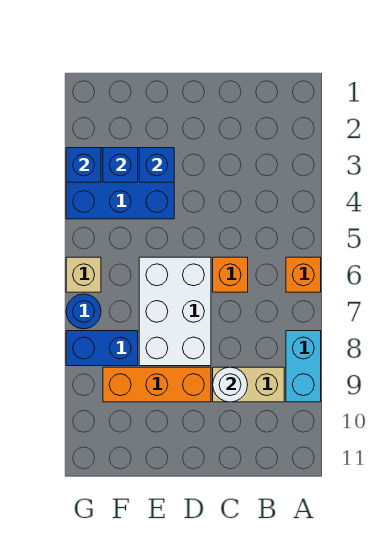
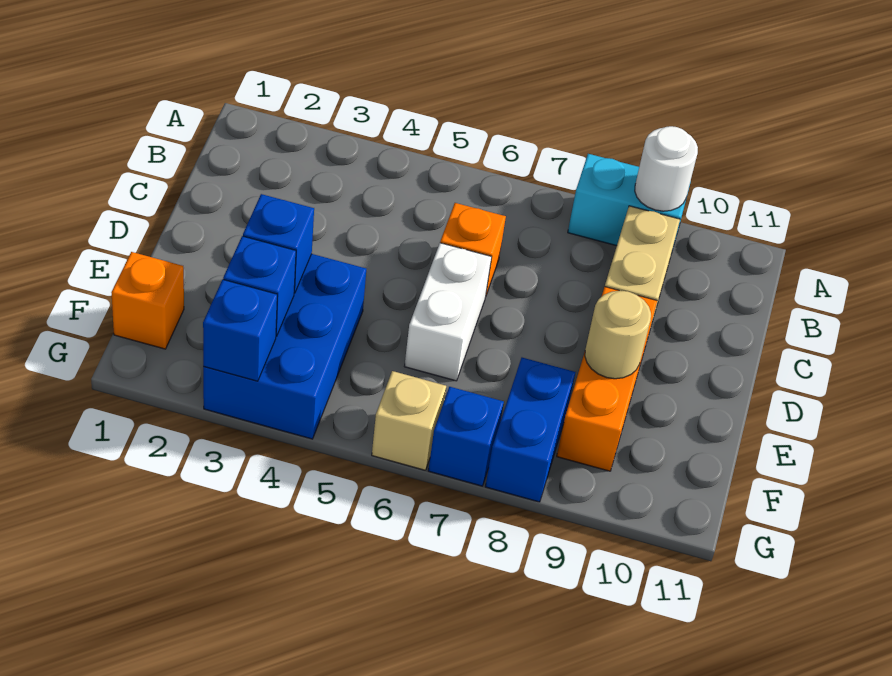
orange brick A6 level 1 -> orange brick F1 level 1
white round brick C9 level 2 -> white round brick A9 level 2
white brick D6:E8 level 1 -> white brick D6:E6 level 1
none -> tan round brick E9 level 2
blue round brick G7 level 1 -> blue brick G7 level 1

